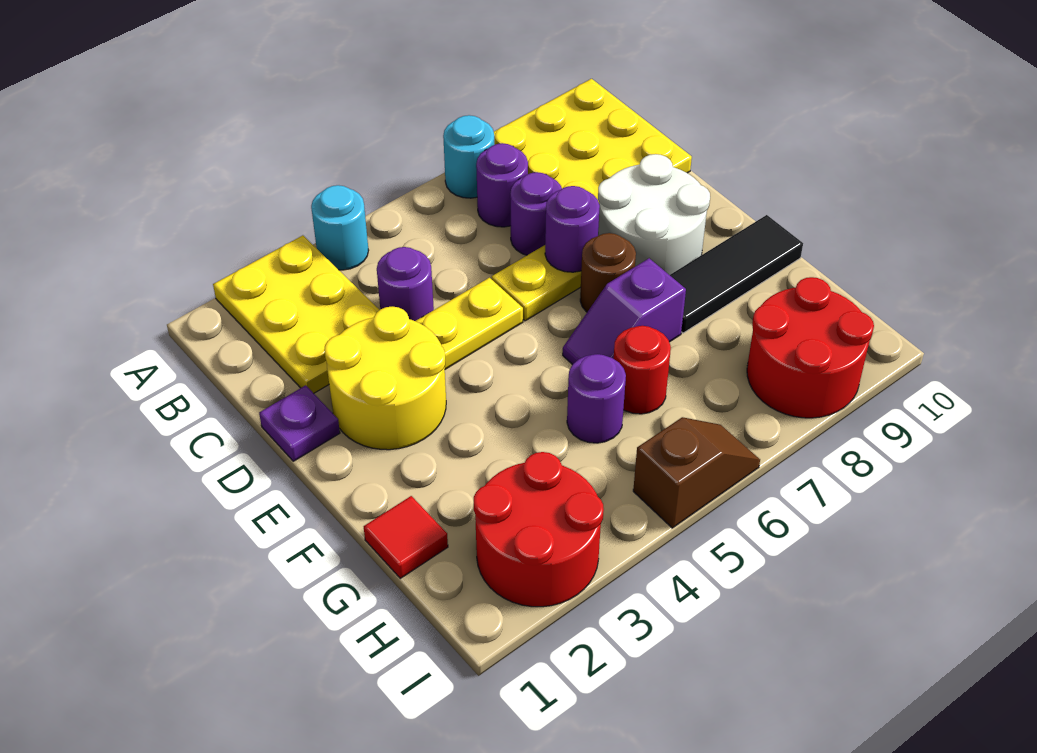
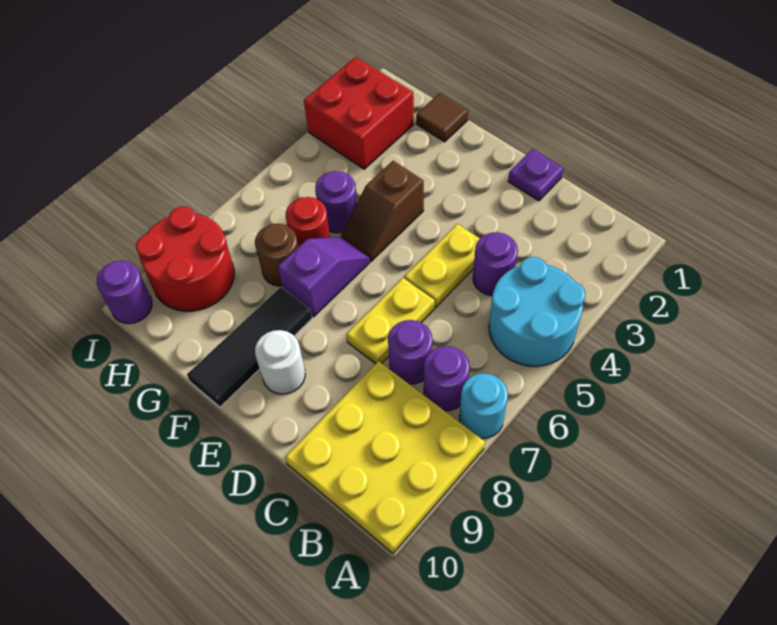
yellow plate A2:C3 level 1 -> none
cyan round brick A4 level 1 -> cyan round brick A4:B5 level 1
yellow round brick D2:E3 level 1 -> none
purple round brick D7 level 2 -> purple round brick I10 level 1
white round brick D8:E9 level 1 -> white round brick E9 level 1
brown round brick E7 level 1 -> brown round brick G7 level 1
red tile G1 level 1 -> brown tile G1 level 1
red round brick H2:I3 level 1 -> red brick H2:I3 level 1
brown slope I5:I6 level 1 top 5 -> brown slope F4:F5 level 1 top 4

